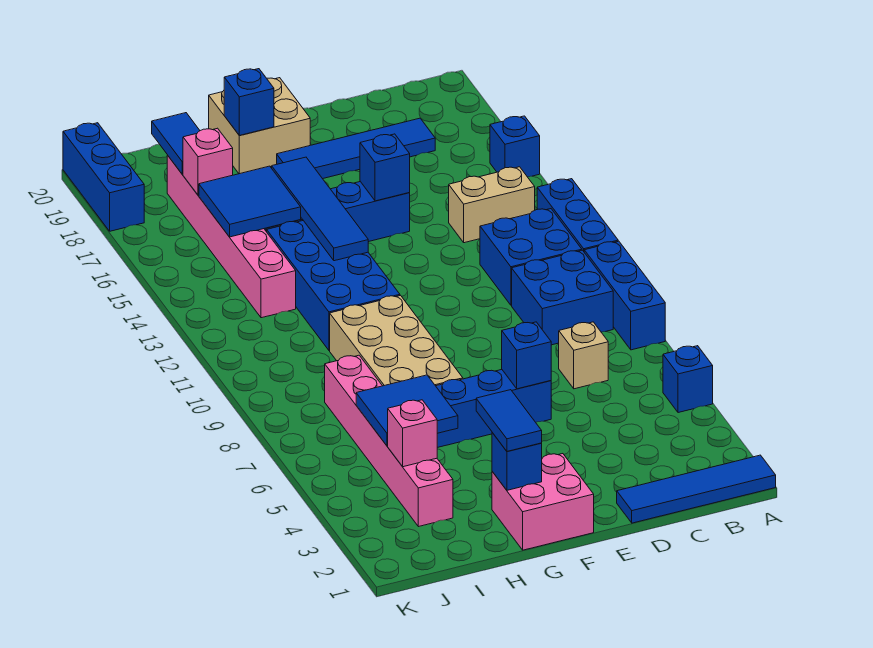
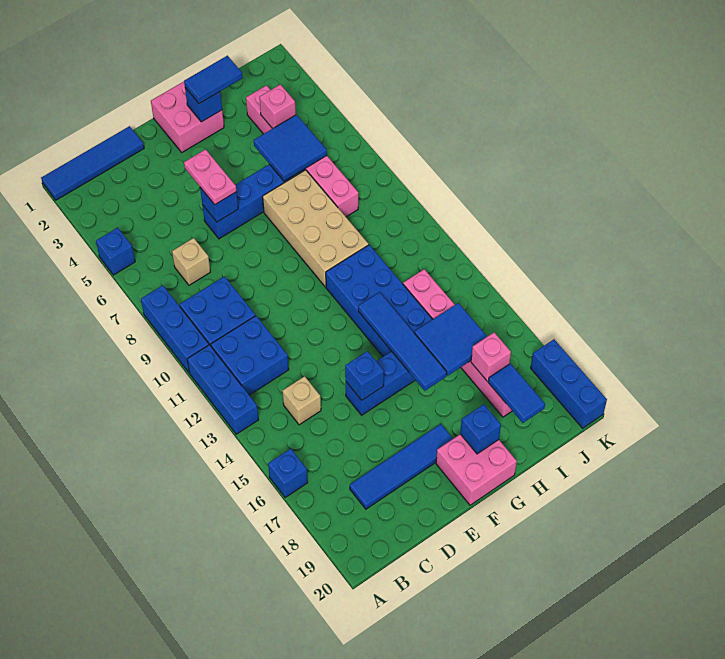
tan brick B14:C14 level 1 -> tan brick C14 level 1
none -> pink plate E5:E6 level 3
tan brick F19:G20 level 1 -> pink brick F19:G20 level 1
blue tile G2:G3 level 3 -> blue tile G2:H2 level 3

